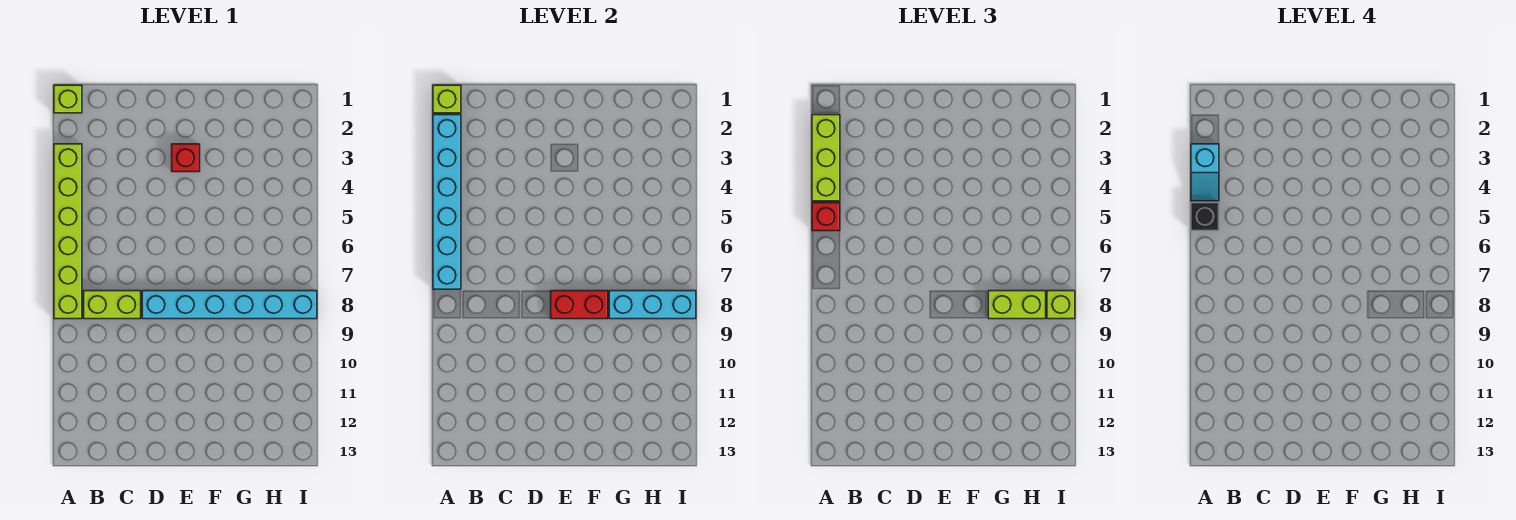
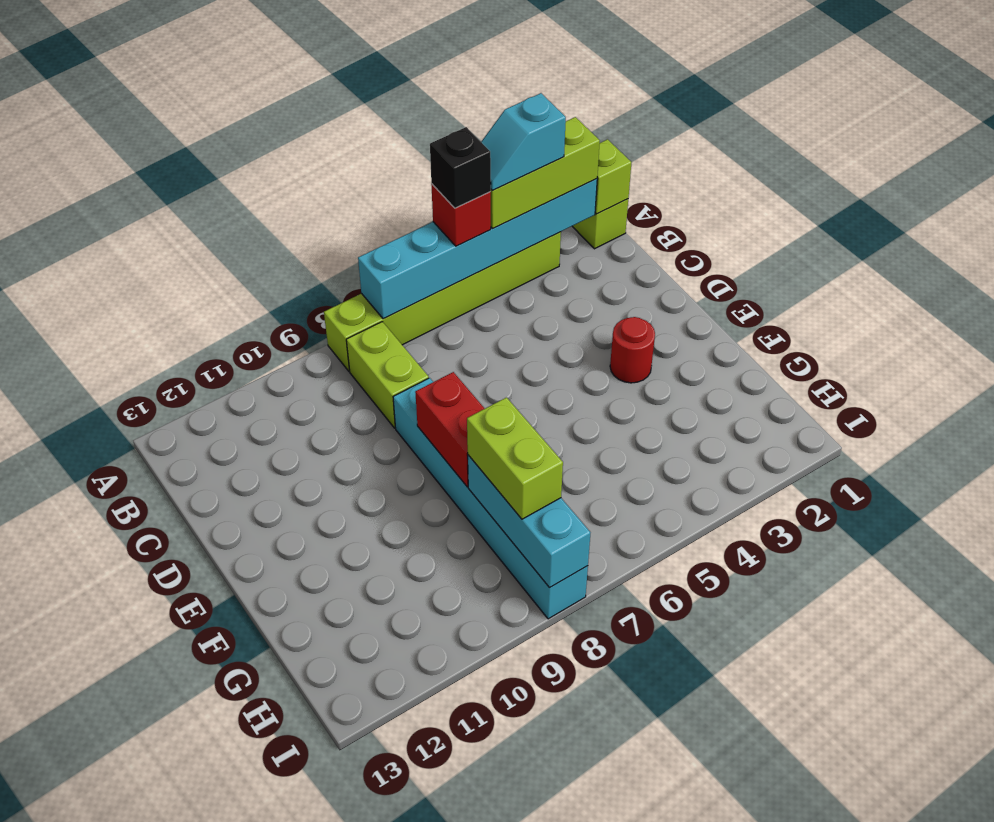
red brick E3 level 1 -> red round brick E3 level 1
lime brick I8 level 3 -> none

